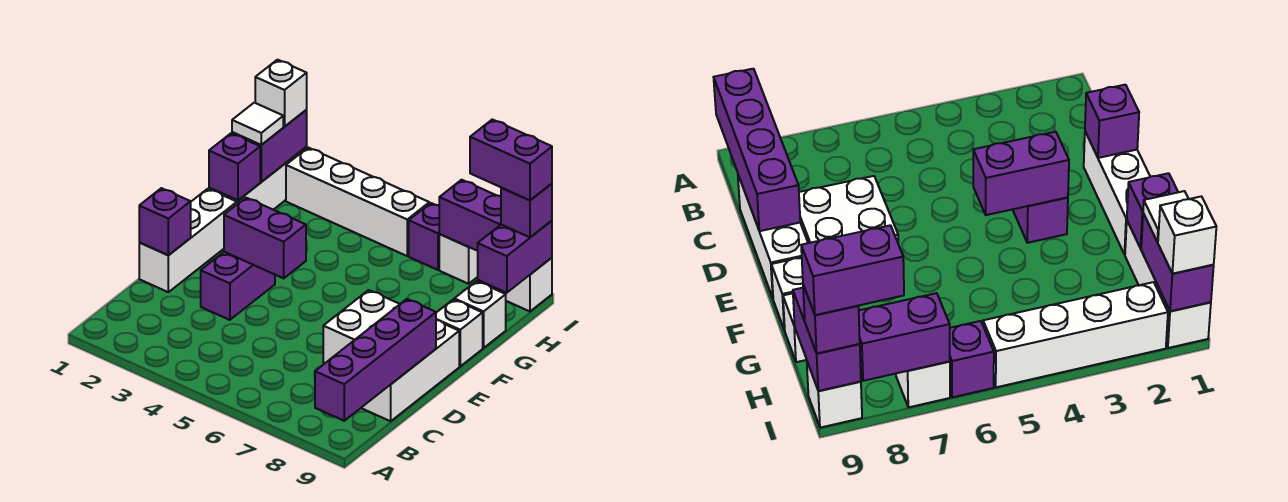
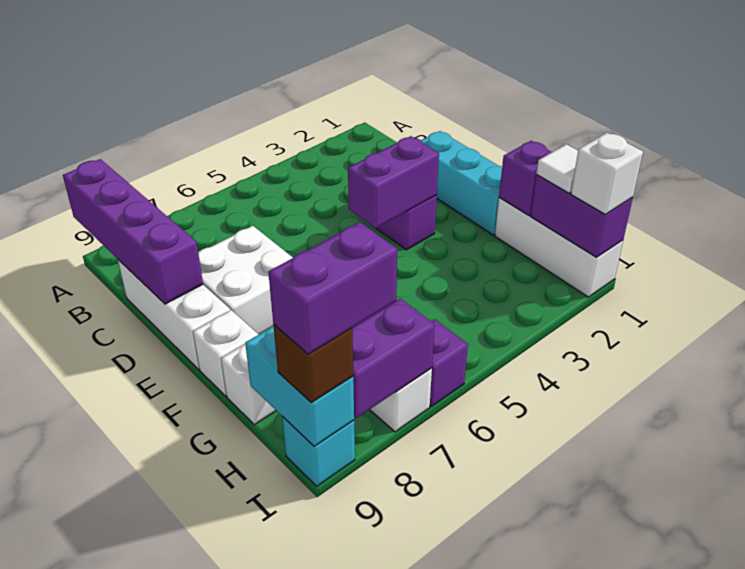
white brick D1:F1 level 1 -> cyan brick D1:F1 level 1
purple brick D1 level 2 -> none
purple brick H9:I9 level 2 -> cyan brick H9:I9 level 2
white brick I2:I5 level 1 -> none
white brick I9 level 1 -> cyan brick I9 level 1
purple brick I9 level 3 -> brown brick I9 level 3

